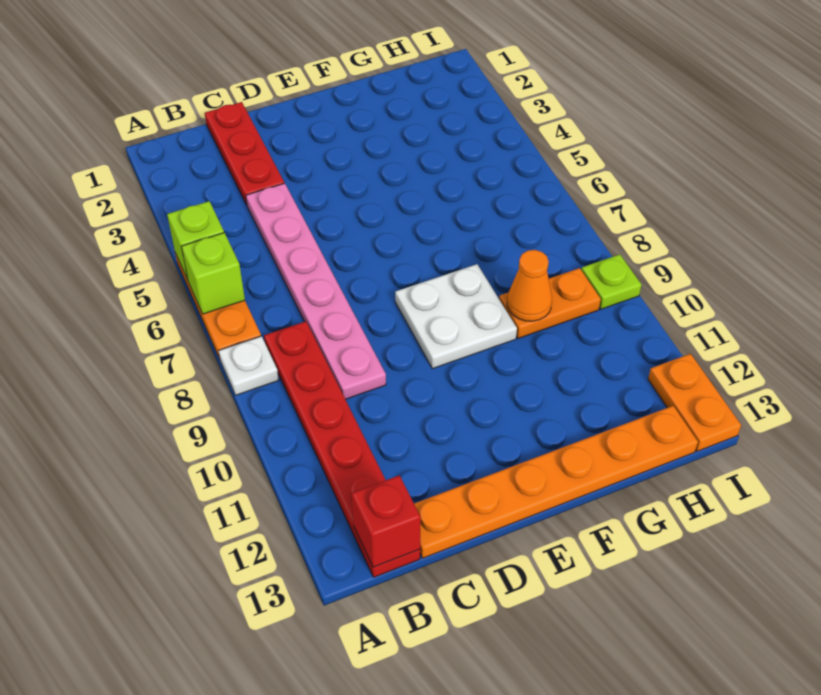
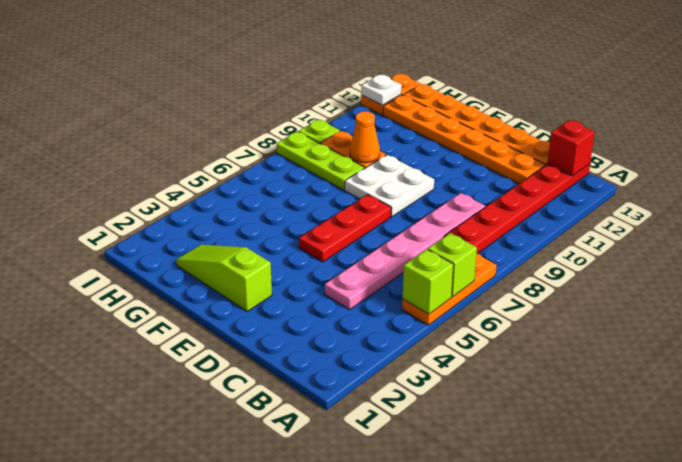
white plate A8 level 1 -> white plate I12 level 2
red plate C1:C3 level 1 -> red plate E5:E7 level 1
none -> orange plate C12:H12 level 1
none -> lime slope E2:G2 level 1 top E
none -> lime plate G8:I8 level 1

